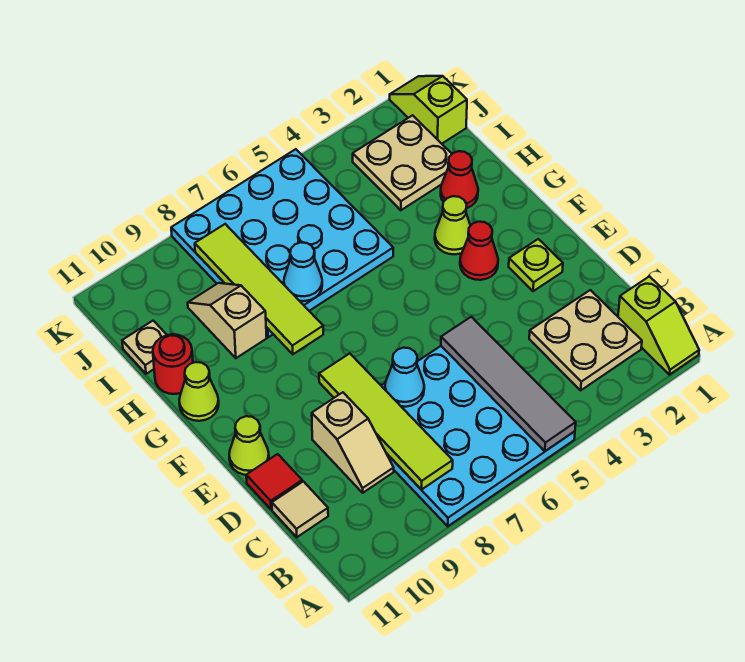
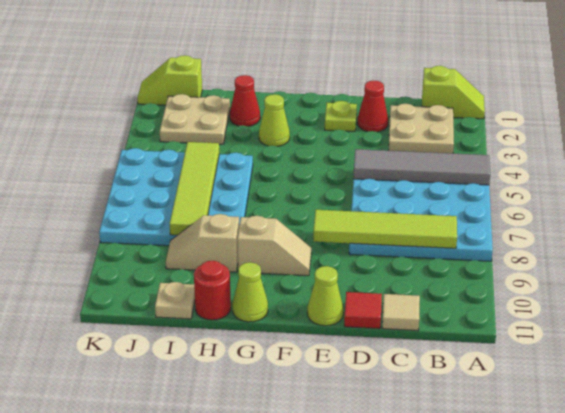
tan slope C9:D9 level 1 top D -> tan slope F9:G9 level 1 top G
cyan cone D7 level 2 -> none
red cone F3 level 1 -> red cone D2 level 1
lime tile G8:J8 level 2 -> lime tile I5:I8 level 2
cyan cone H7 level 2 -> none

